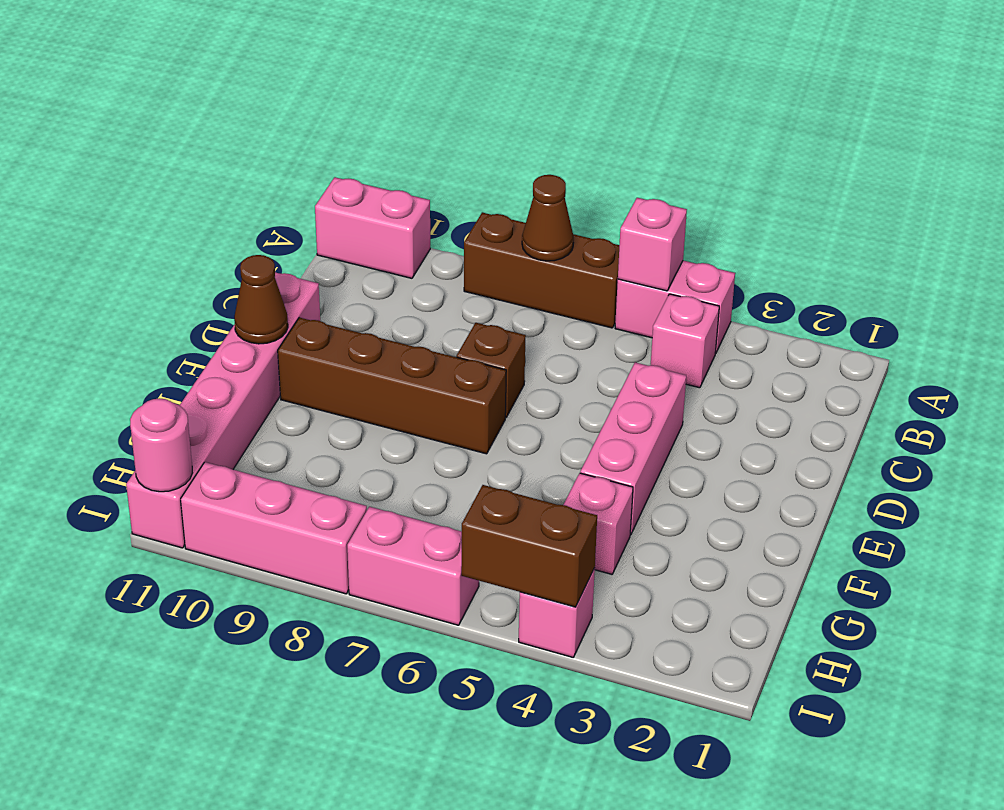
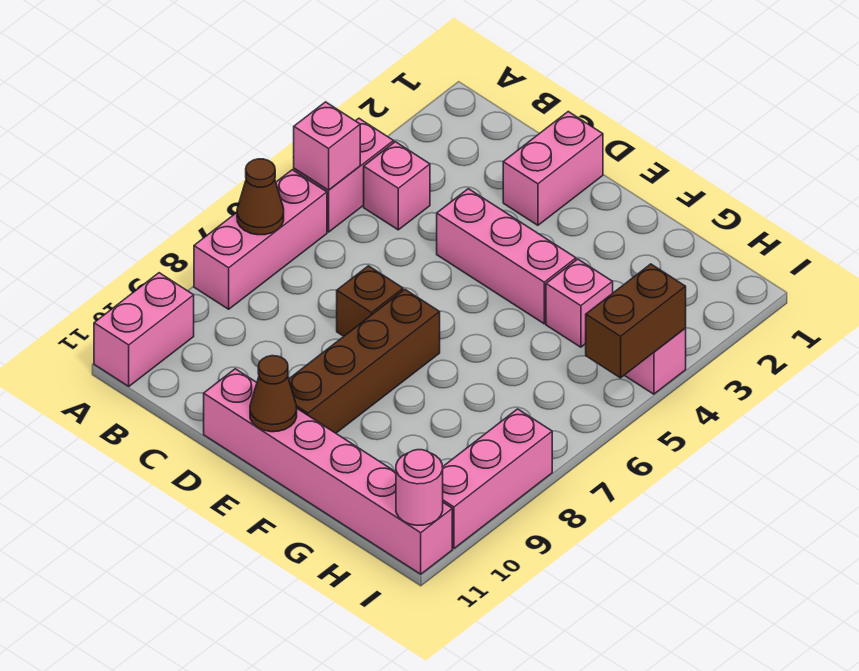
brown brick A6:A8 level 1 -> pink brick A6:A8 level 1
pink brick I6:I7 level 1 -> pink brick D1:D2 level 1

